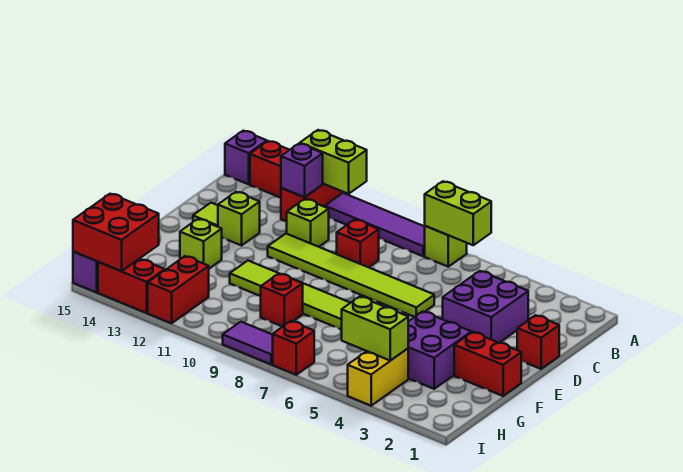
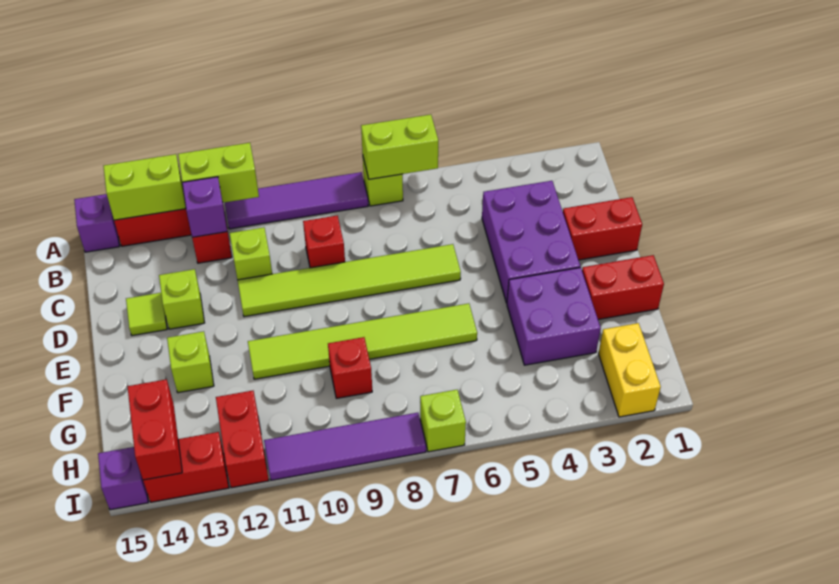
purple brick C3:D4 level 1 -> purple brick C3:E4 level 1
red brick D1 level 1 -> red brick D1:D2 level 1
yellow brick H4:I4 level 1 -> yellow brick H2:I2 level 1
lime brick H4:H5 level 2 -> lime brick A13:A14 level 2
red brick H14:I15 level 2 -> red brick H14:I14 level 2
red brick I7 level 1 -> lime brick I7 level 1
purple tile I8:I9 level 1 -> purple tile I8:I11 level 1

